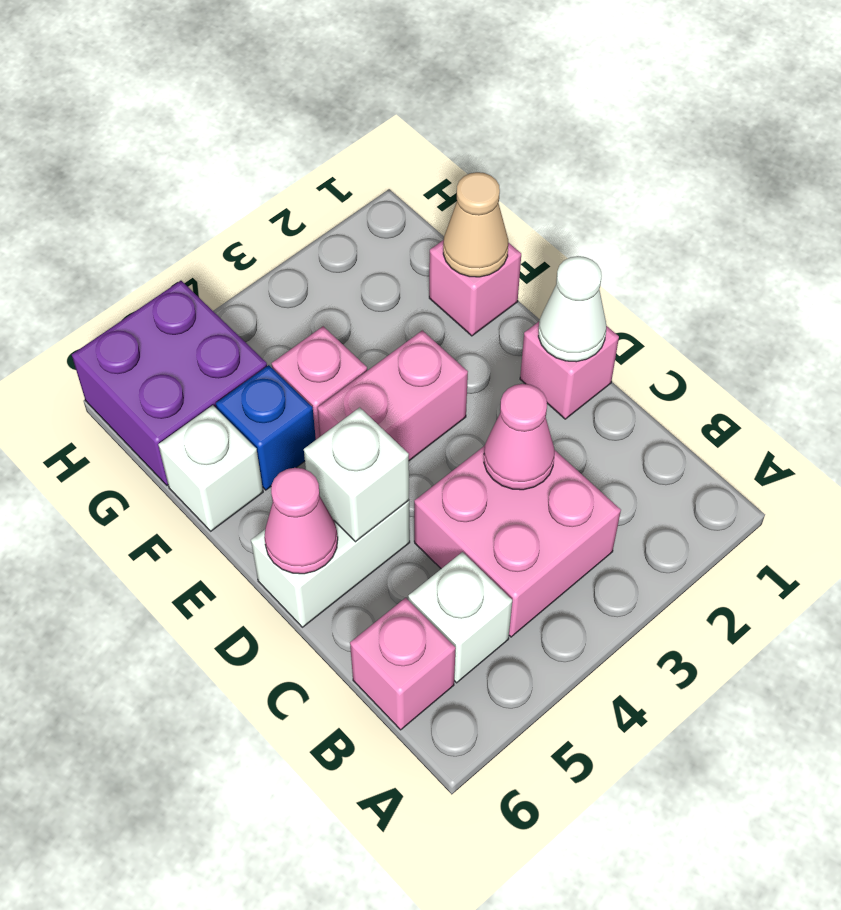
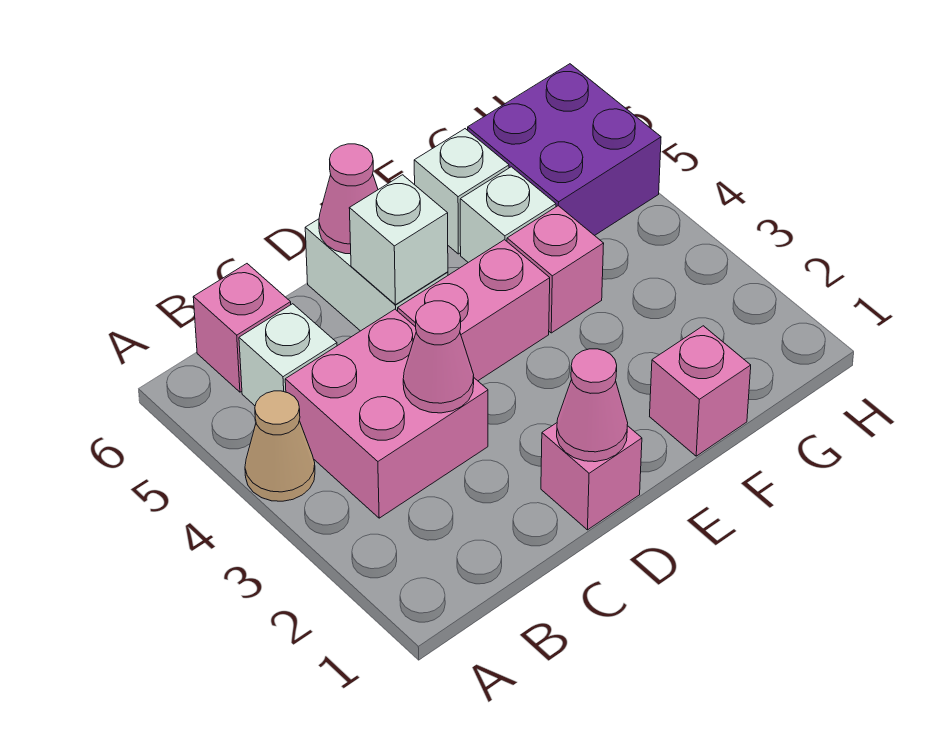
white cone D1 level 2 -> pink cone D1 level 2
pink brick E3:E4 level 1 -> pink brick D4:E4 level 1
tan cone F1 level 2 -> tan cone A4 level 1
blue brick F5 level 1 -> white brick F5 level 1

